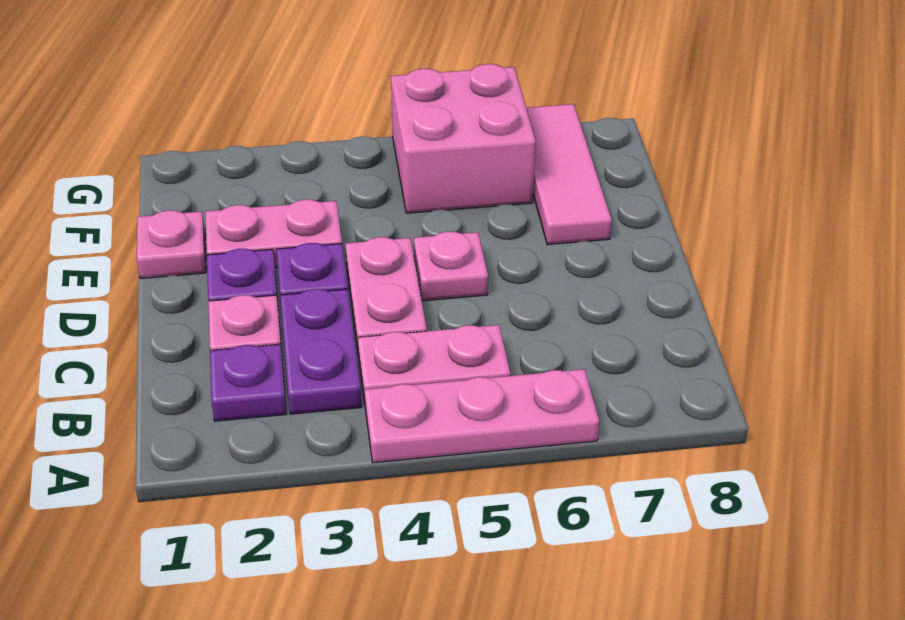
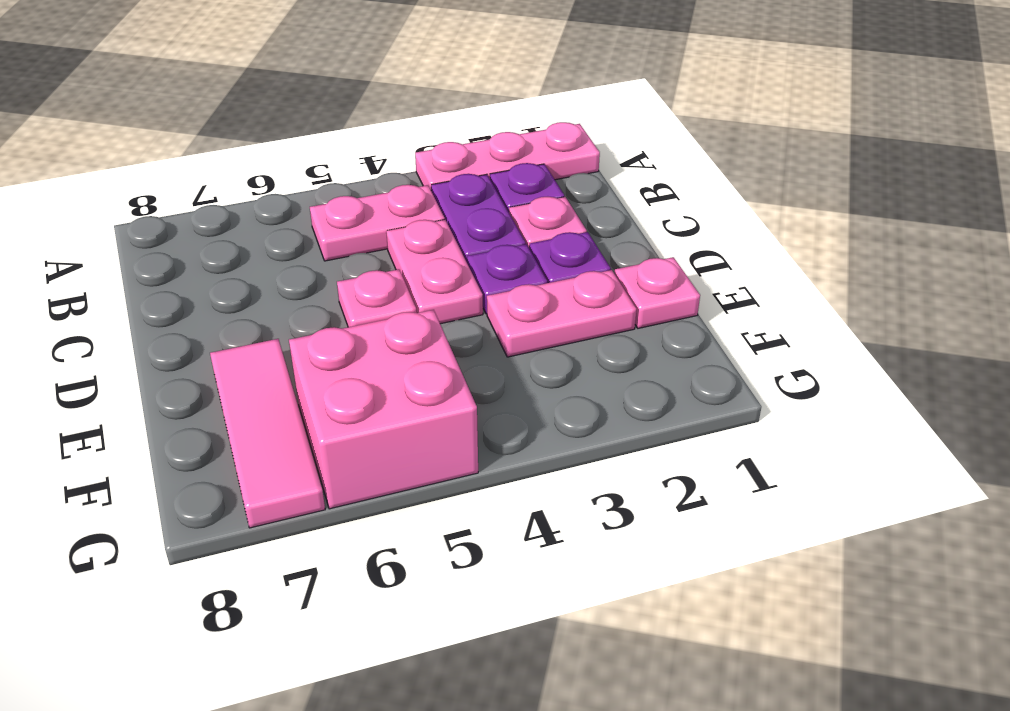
pink plate A4:A6 level 1 -> pink plate A1:A3 level 1

